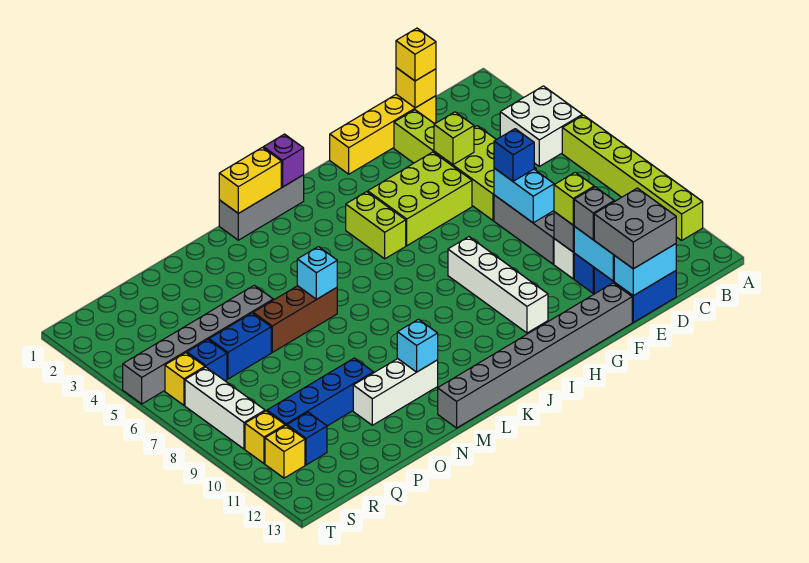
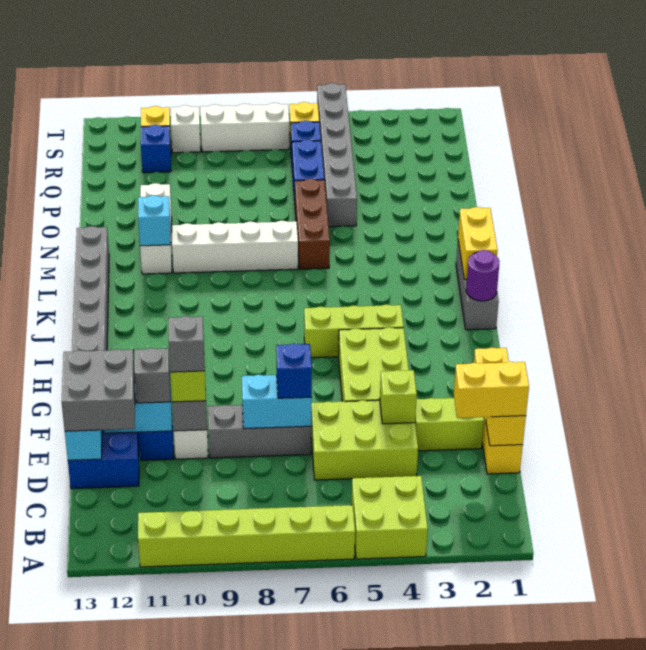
white brick A4:B5 level 1 -> lime brick A4:B5 level 1
yellow brick D1 level 3 -> yellow brick D1:D2 level 3
none -> grey brick E10 level 4
white brick H8:H11 level 1 -> white brick M7:M10 level 1
lime brick I4:I5 level 1 -> lime brick I4:I6 level 1
purple brick J1 level 2 -> purple round brick J1 level 2
cyan brick M6 level 2 -> none
blue brick O10:R10 level 1 -> none
yellow brick S10 level 1 -> white brick S10 level 1

